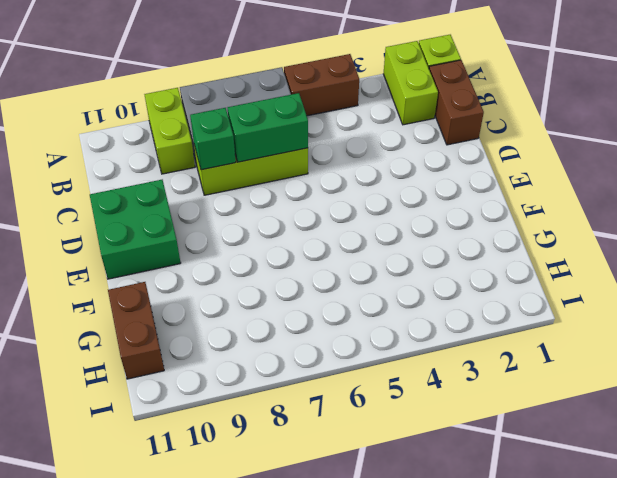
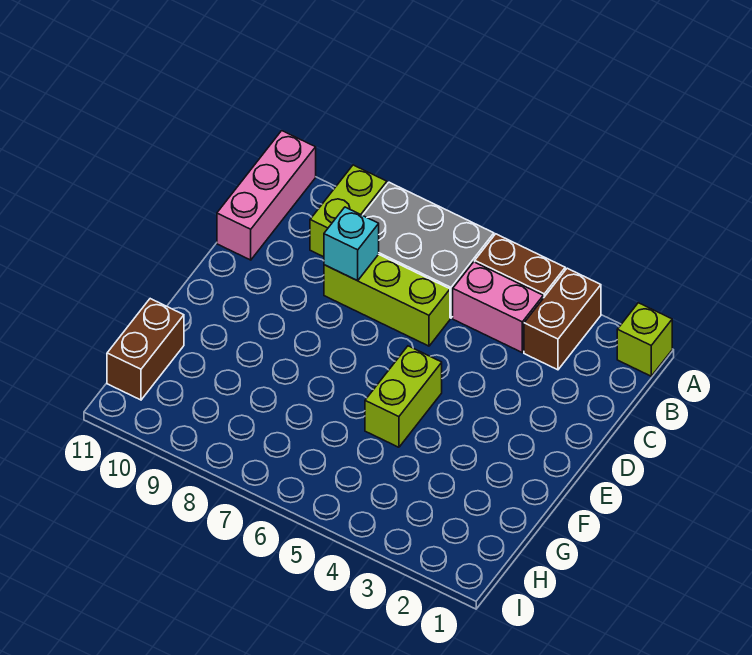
lime brick A2:B2 level 1 -> lime brick E5:F5 level 1
none -> pink brick A11:C11 level 1
brown brick B1:C1 level 1 -> brown brick A3:B3 level 1
none -> pink brick B4:B5 level 1
green brick C6:C7 level 2 -> none
green brick C8 level 2 -> cyan brick C8 level 2
green brick D10:E11 level 1 -> none

